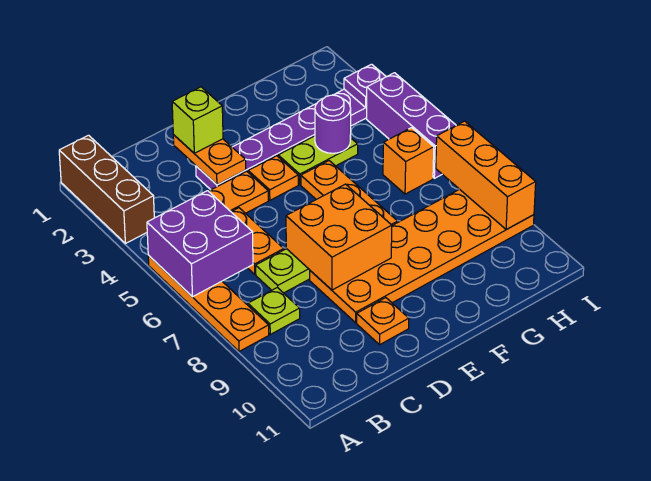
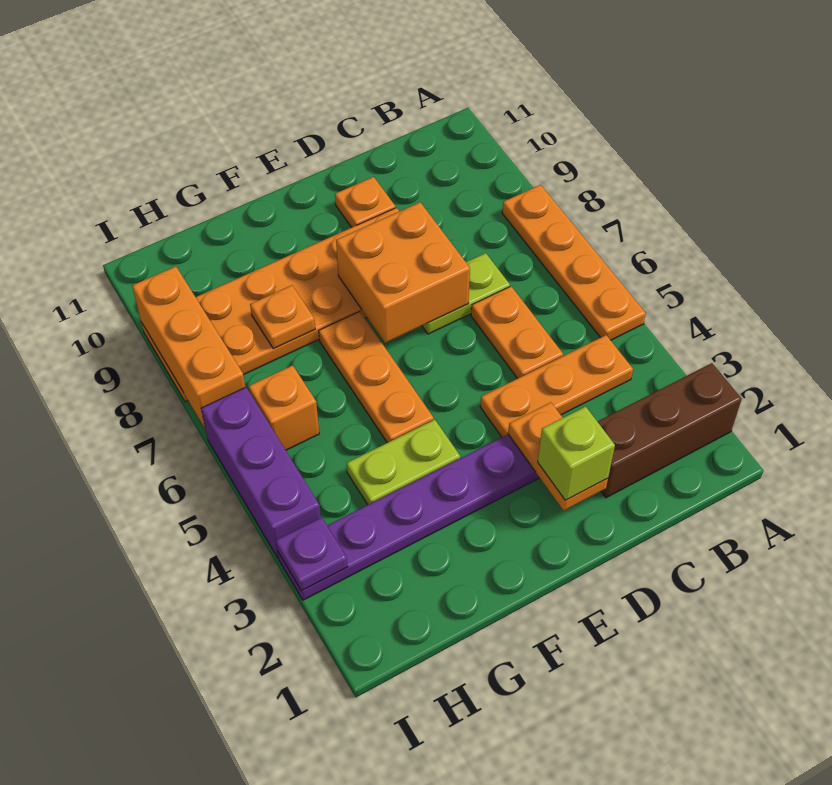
brown brick A1:A3 level 1 -> brown brick A2:C2 level 1
purple brick A5:B6 level 2 -> none
lime plate B8 level 1 -> none
orange plate E4 level 1 -> orange plate G8 level 2
purple round brick G4 level 2 -> none

